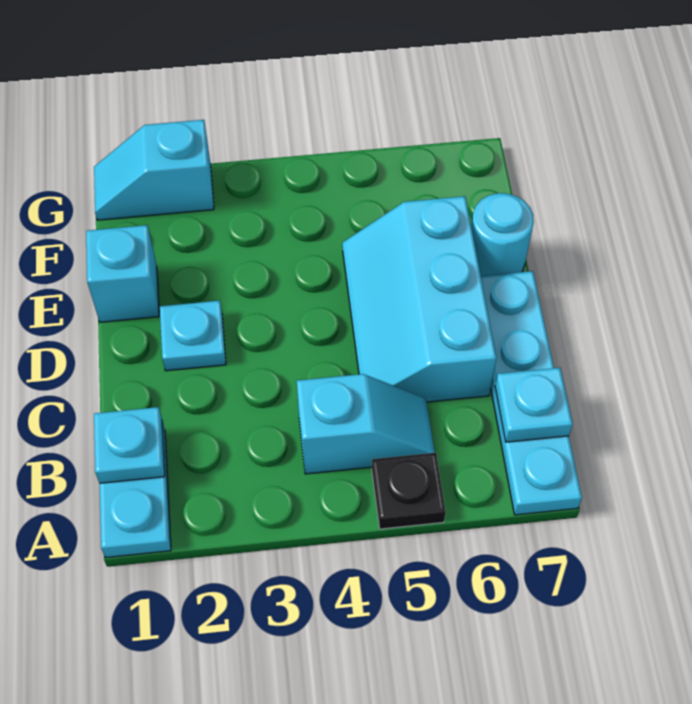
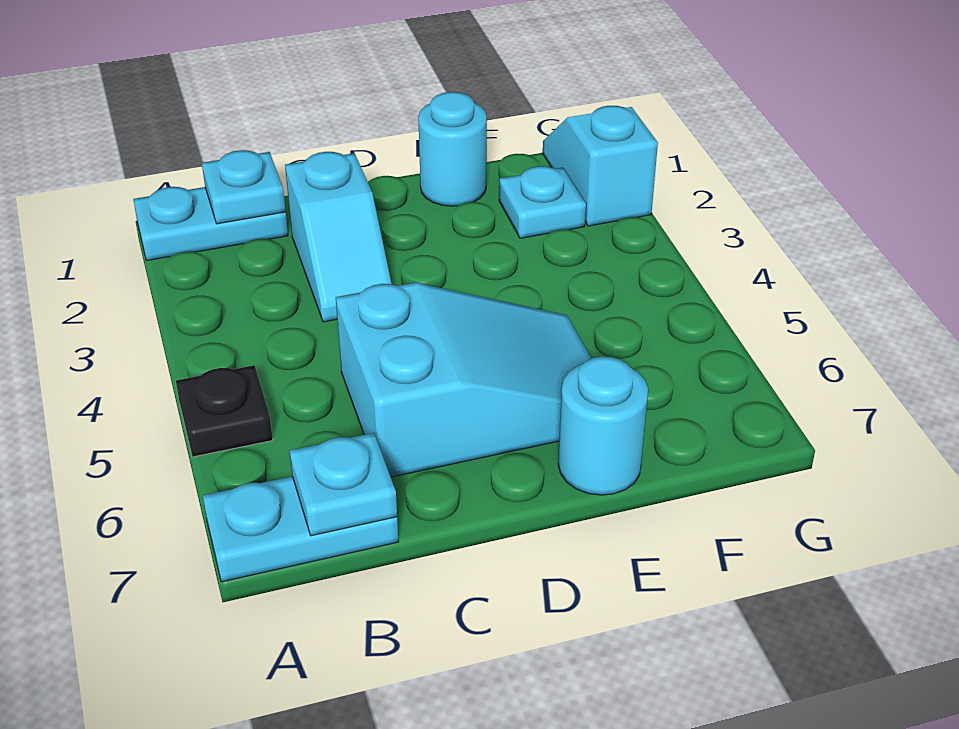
cyan plate A7:D7 level 1 -> cyan plate A7:B7 level 1
cyan slope B4:B5 level 1 top 4 -> cyan slope C2:C3 level 1 top 2
cyan slope C5:E6 level 1 top 6 -> cyan slope C5:E6 level 1 top C
cyan plate D2 level 1 -> cyan plate F2 level 1
cyan brick E1 level 1 -> cyan round brick E1 level 1

